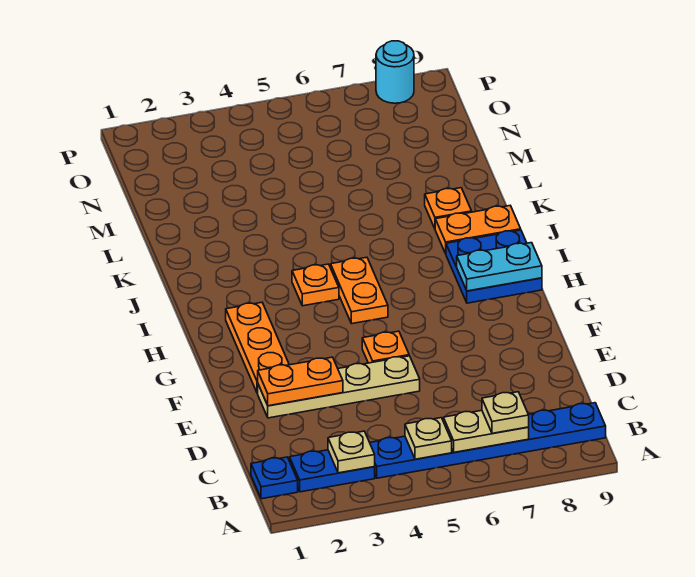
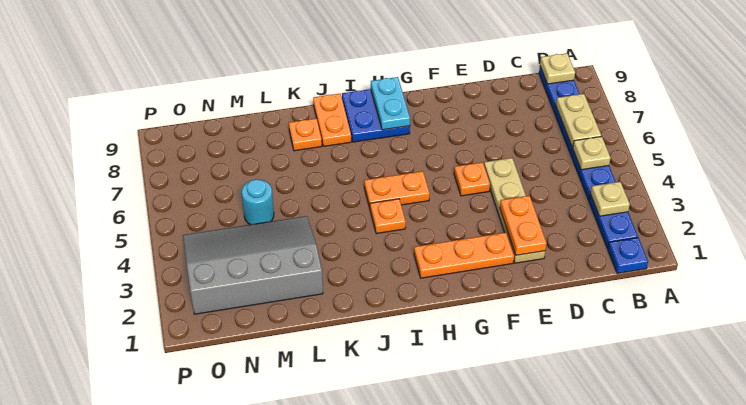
tan plate B7 level 3 -> tan plate B9 level 2
none -> grey slope L2:O4 level 1 top 2
cyan round brick P8 level 1 -> cyan round brick M5 level 1

